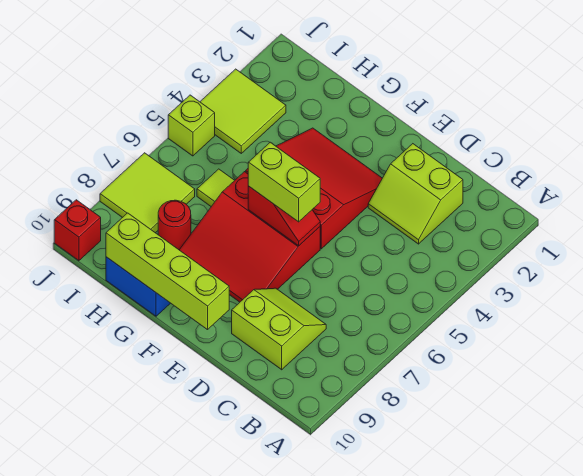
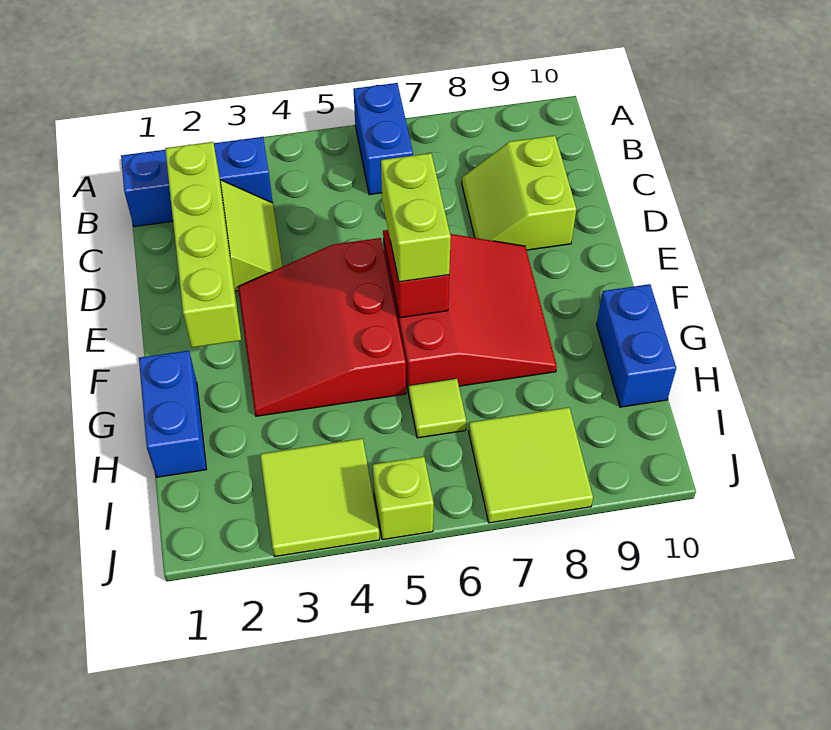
none -> blue brick A6:B6 level 1
none -> blue brick B1:B3 level 1
lime brick E10:H10 level 2 -> lime brick C2:F2 level 2
none -> blue brick G1:H1 level 1
red round brick H8 level 1 -> none
red brick J10 level 1 -> none

